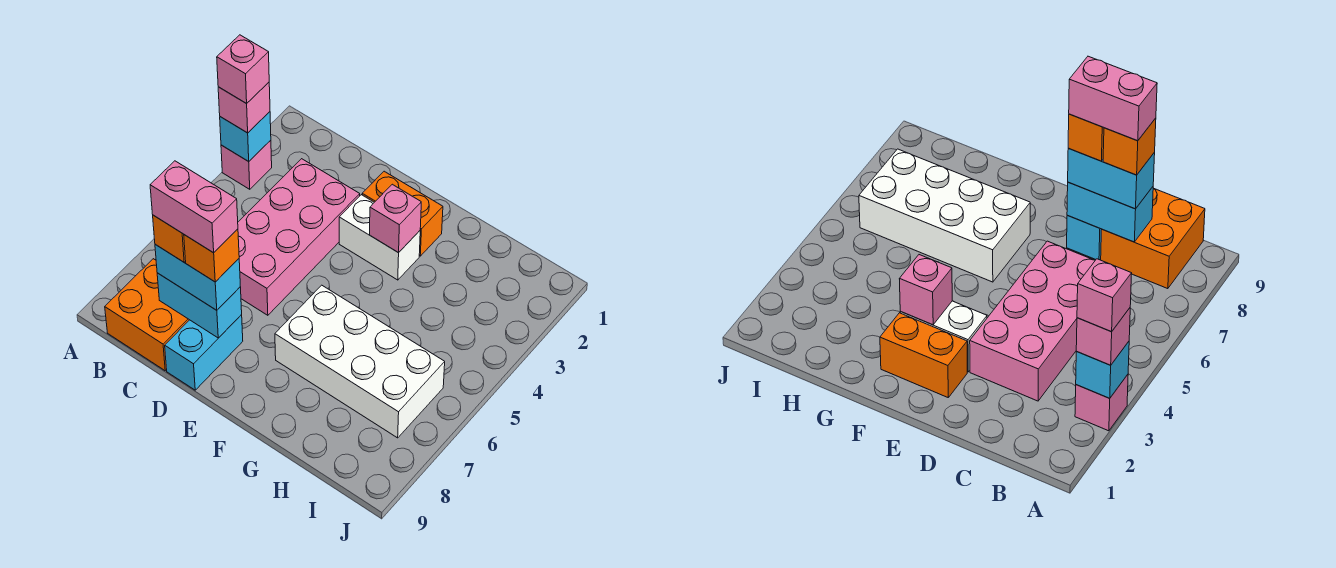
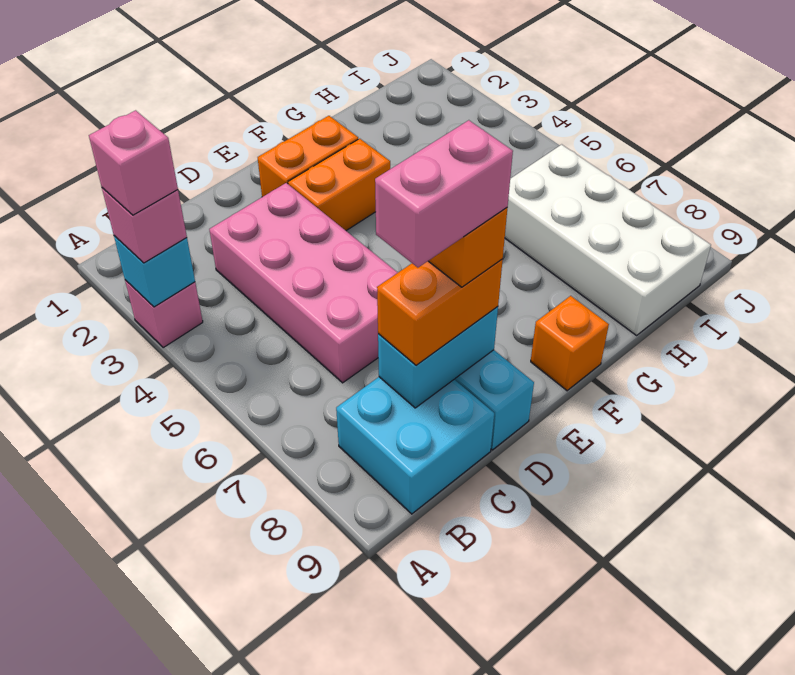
orange brick B8:C9 level 1 -> cyan brick B8:C9 level 1
cyan brick C8:D8 level 3 -> orange brick C8:D8 level 3
orange brick C8 level 4 -> orange brick F9 level 1
white brick E3:F3 level 1 -> orange brick E3:F3 level 1
pink brick F3 level 2 -> none
white brick F6:I7 level 1 -> white brick H6:I9 level 1

